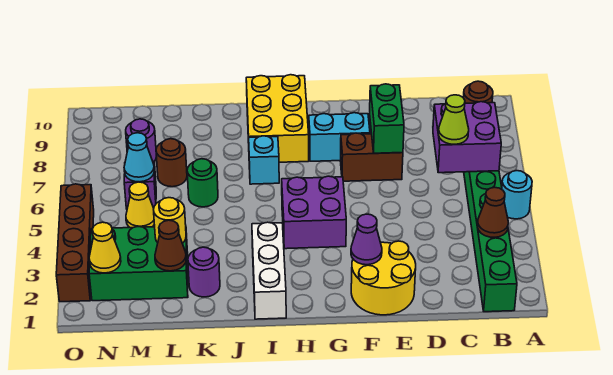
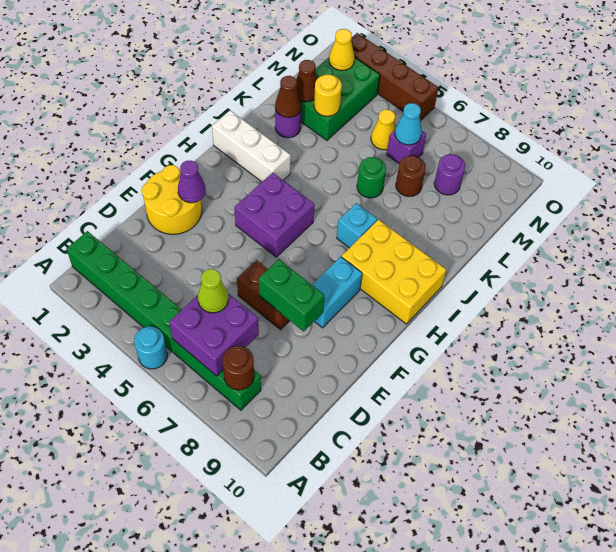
brown cone B3 level 2 -> brown cone K2 level 2
brown brick E7:F7 level 1 -> brown brick E6:E7 level 1

